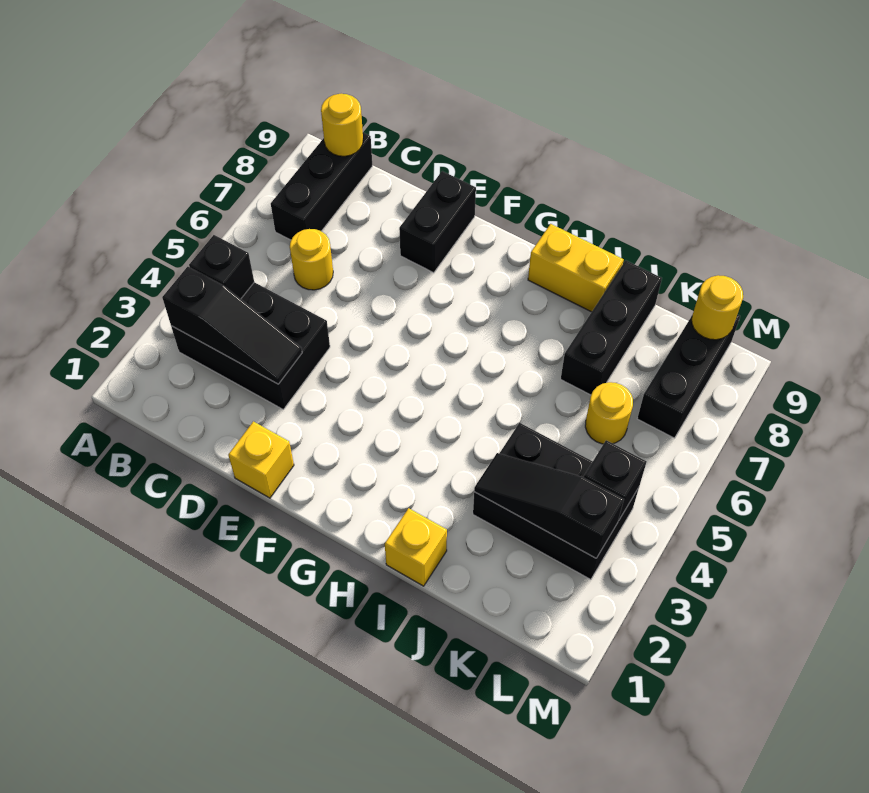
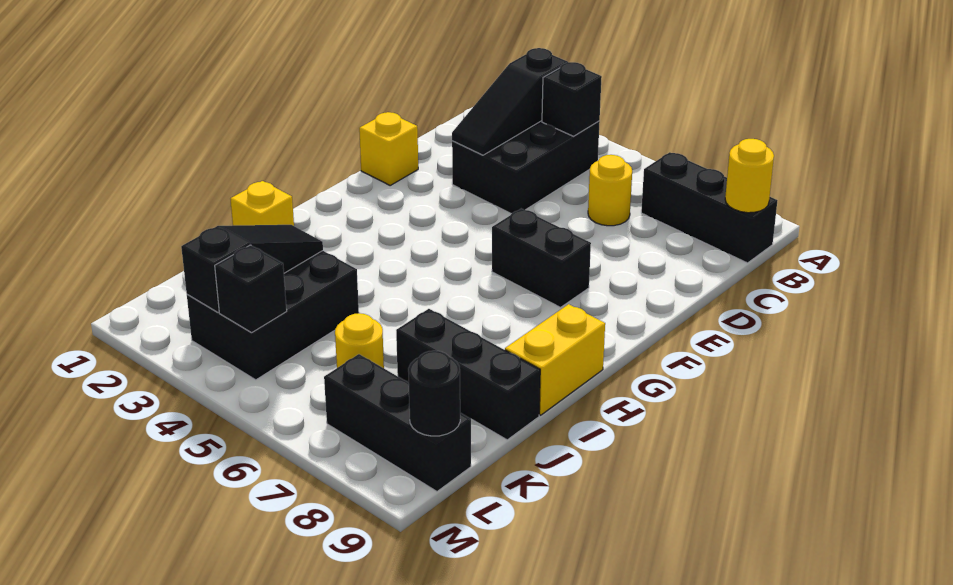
black brick E8:E9 level 1 -> black brick F6:F7 level 1
yellow round brick L9 level 2 -> black round brick L9 level 2

